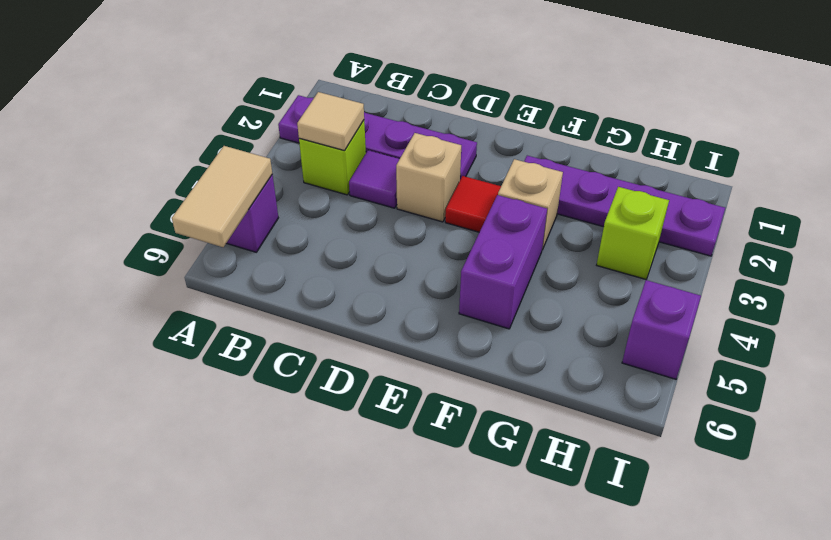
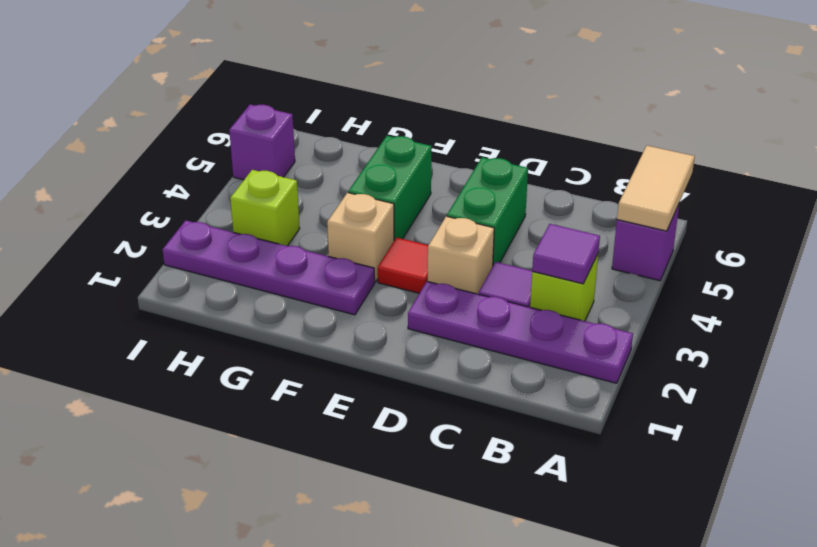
tan tile B3 level 2 -> purple tile B3 level 2
none -> green brick D4:D5 level 1
purple brick F4:F5 level 1 -> green brick F4:F5 level 1

